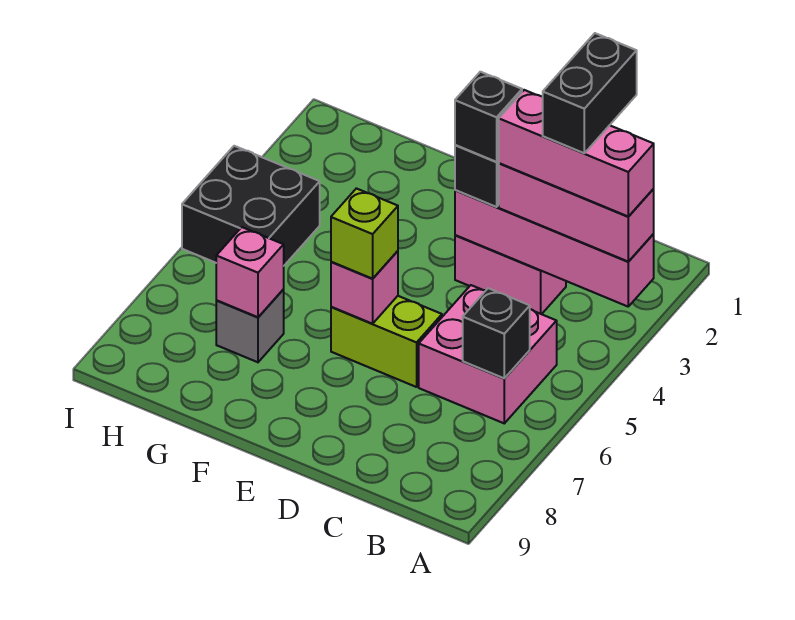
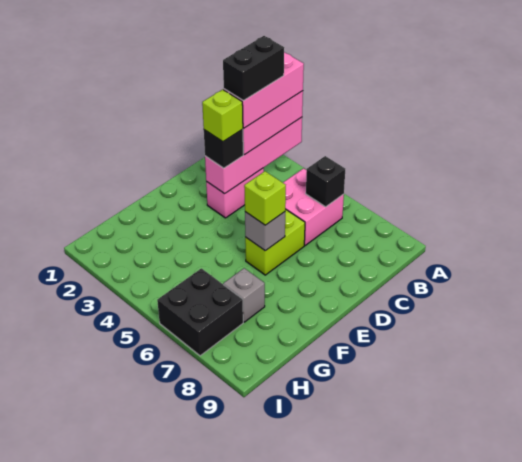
black brick B2:B3 level 5 -> black brick B3:C3 level 5
black brick D3 level 4 -> lime brick D3 level 4
pink brick E6 level 2 -> grey brick E6 level 2
pink brick G7 level 2 -> none
black brick H4:I5 level 1 -> black brick H6:I7 level 1

